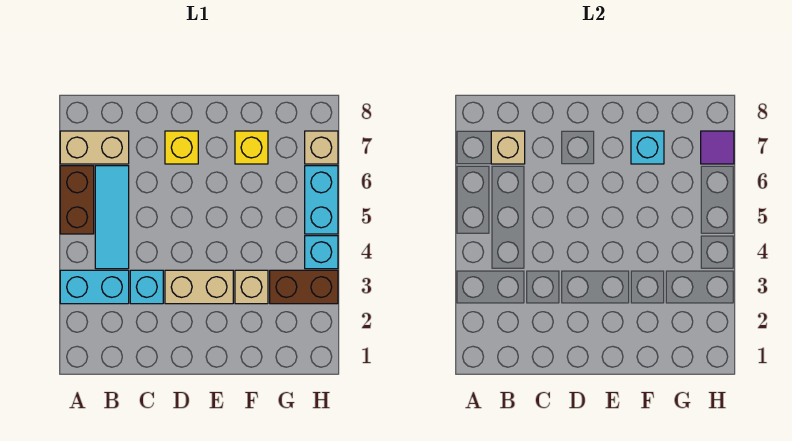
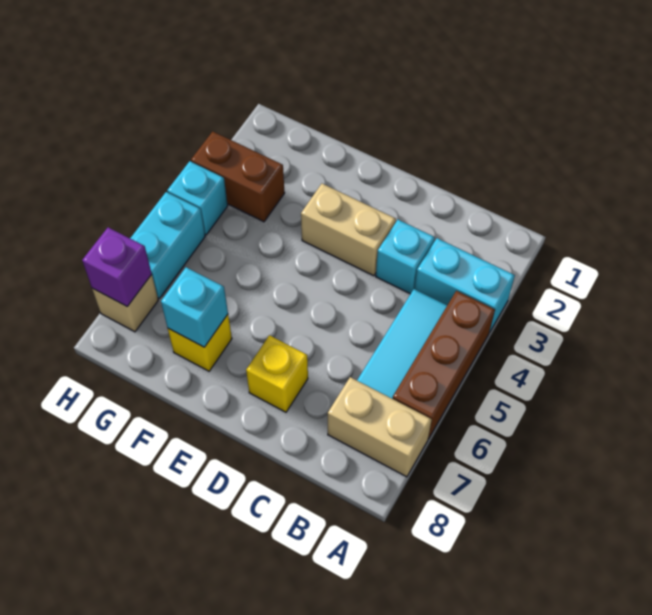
brown brick A5:A6 level 1 -> brown brick A4:A6 level 1
tan brick B7 level 2 -> none
tan brick F3 level 1 -> none
purple tile H7 level 2 -> purple brick H7 level 2

